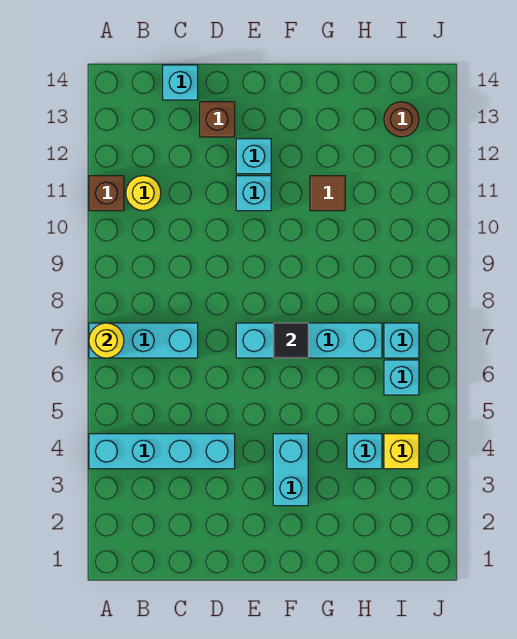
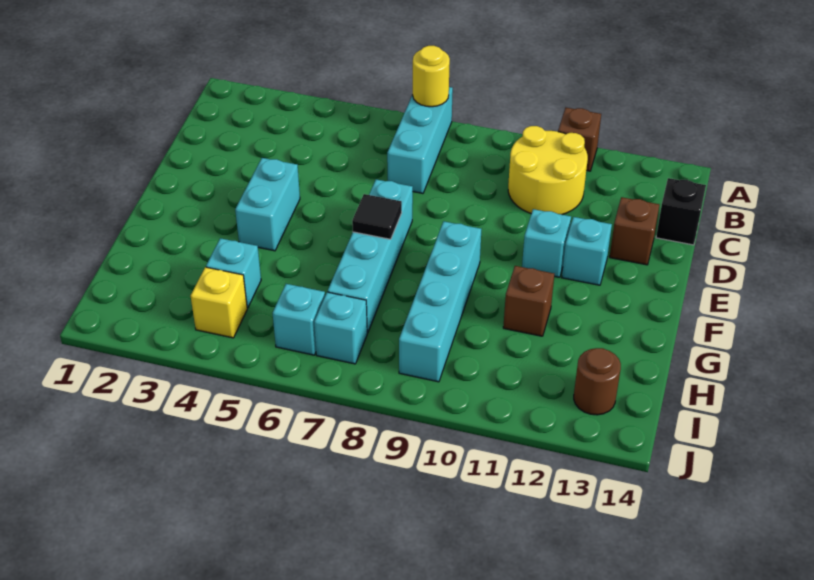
cyan brick A4:D4 level 1 -> cyan brick F9:I9 level 1
yellow round brick B11 level 1 -> yellow round brick B10:C11 level 1
cyan brick C14 level 1 -> black brick C14 level 1
cyan brick F3:F4 level 1 -> cyan brick E4:F4 level 1
brown tile G11 level 1 -> brown brick G11 level 1

